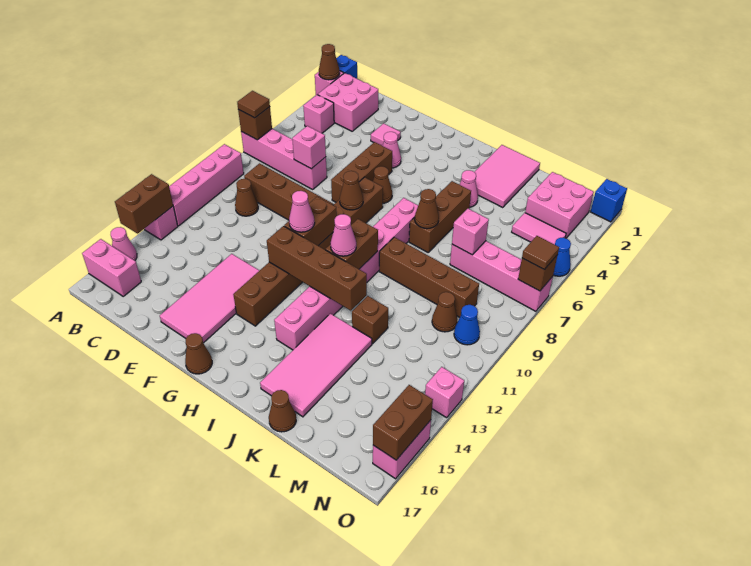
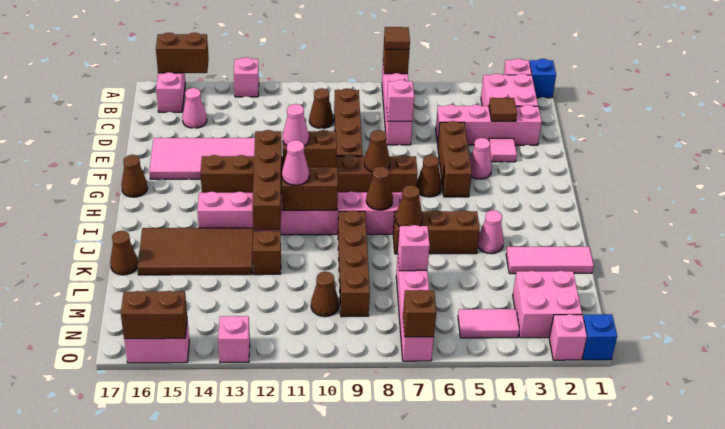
brown cone A2 level 2 -> brown cone I8 level 2
pink brick A9:A12 level 1 -> pink brick D2:D5 level 1
brown brick A13:A14 level 2 -> brown brick A15:A16 level 2
pink cone A15 level 1 -> pink cone C15 level 1
pink brick B4 level 1 -> pink brick O2 level 1
brown brick F5:F7 level 1 -> brown brick E5:G5 level 1
pink tile J1:K3 level 1 -> pink tile K1:K3 level 1
pink tile J13:K16 level 1 -> brown tile J13:K16 level 1
pink tile M4:N4 level 1 -> pink tile N4:N5 level 1
blue cone N10 level 1 -> none
blue cone O5 level 1 -> none
brown tile O7 level 3 -> brown tile D3 level 2

